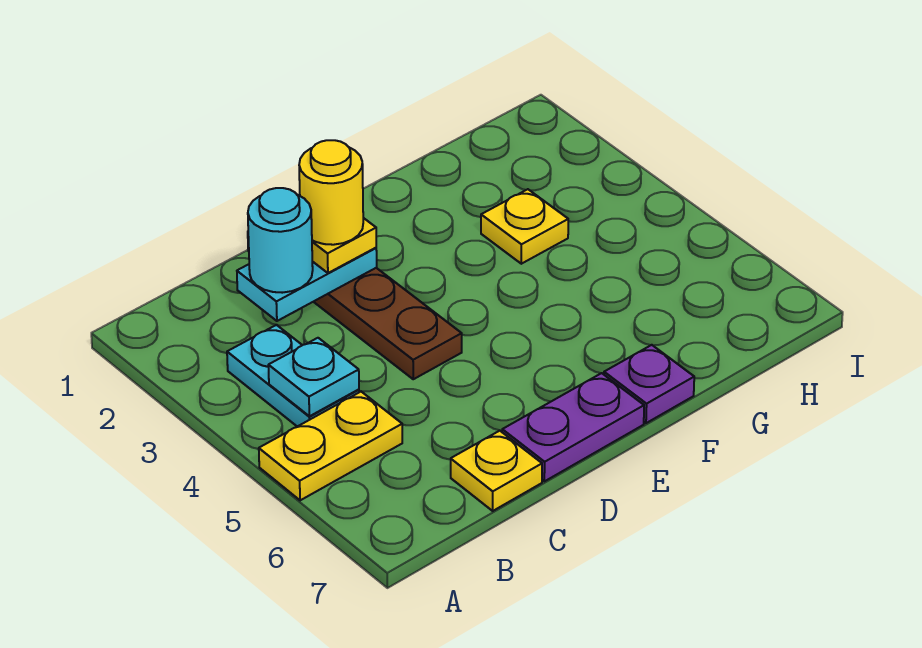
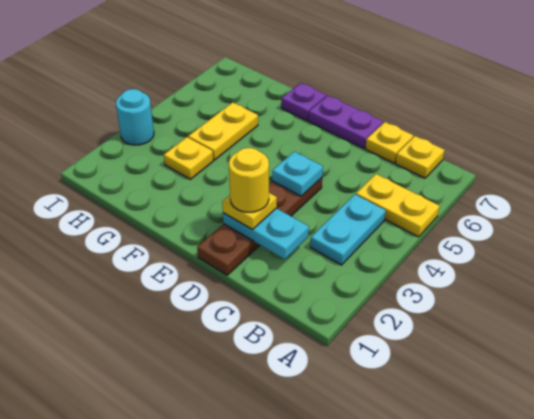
cyan plate B4 level 2 -> cyan plate D4 level 2
none -> yellow plate B7 level 1
cyan round brick C2 level 3 -> cyan round brick I3 level 1
none -> yellow plate G4:G5 level 1

